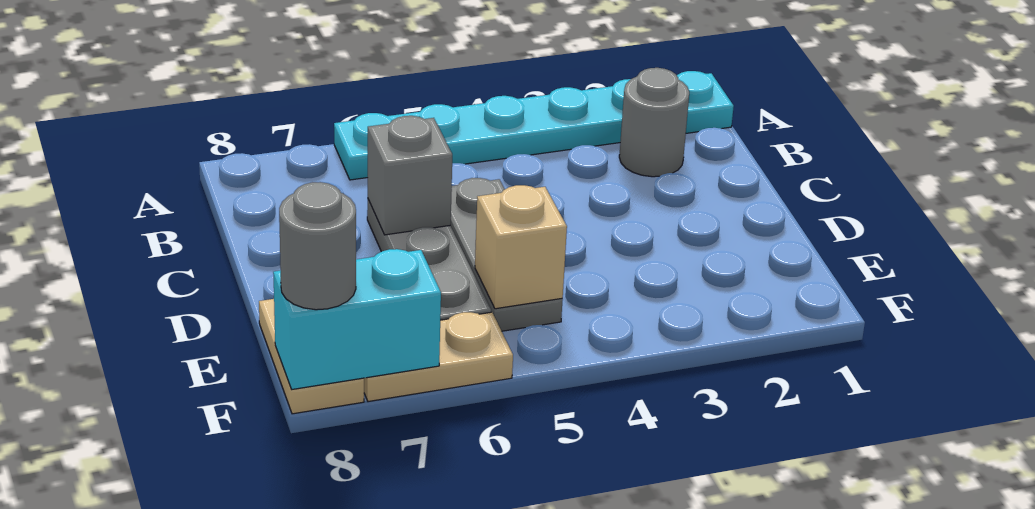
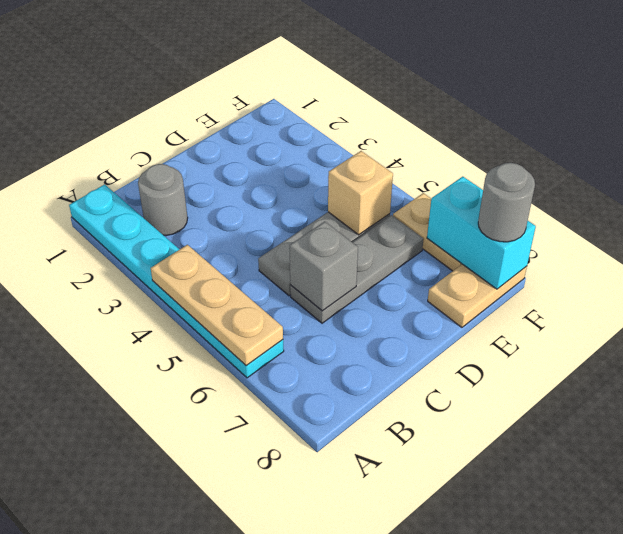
none -> tan plate A4:A6 level 2

